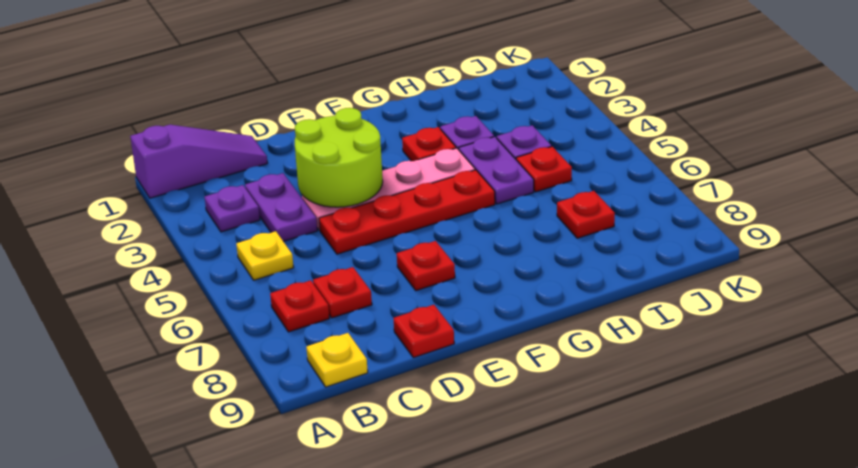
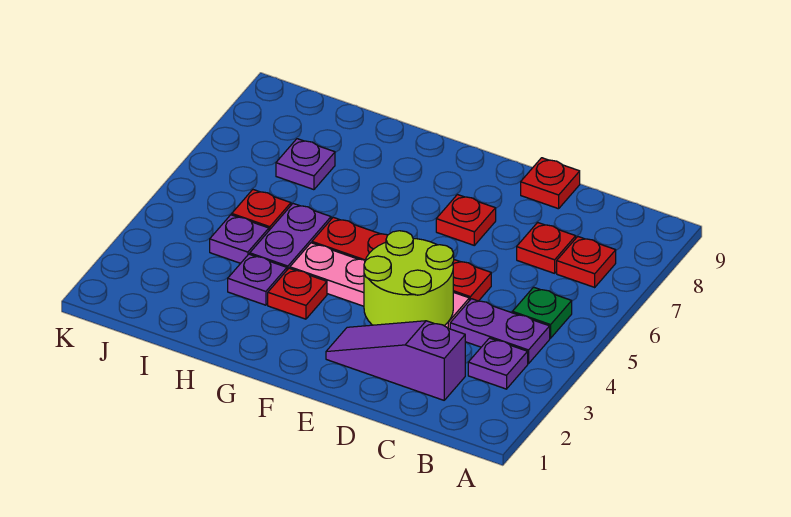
purple slope A1:C1 level 1 top A -> purple slope C2:E2 level 1 top C
yellow plate B5 level 1 -> green plate B5 level 1
yellow plate B9 level 1 -> none
purple plate C3:C4 level 1 -> purple plate B4:C4 level 1
red plate I7 level 1 -> purple plate I7 level 1

